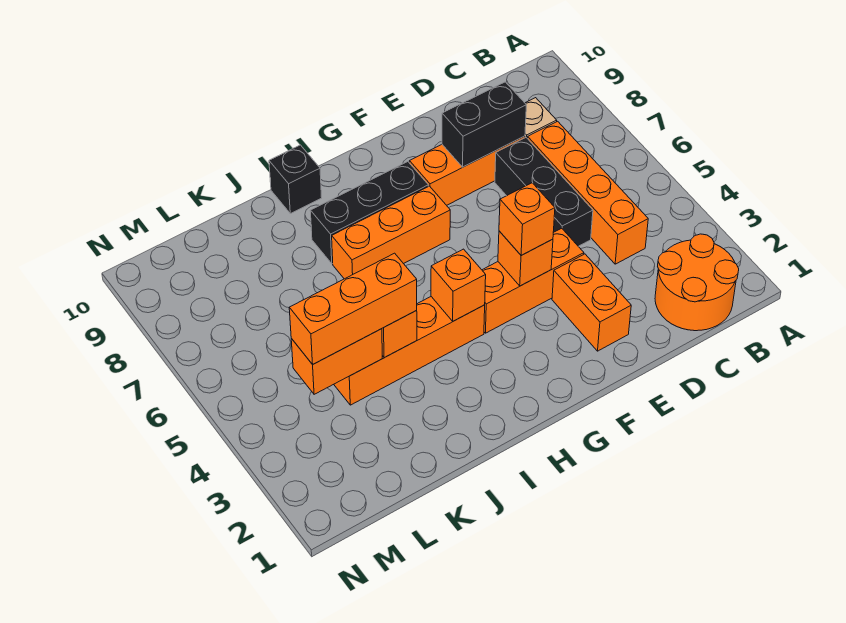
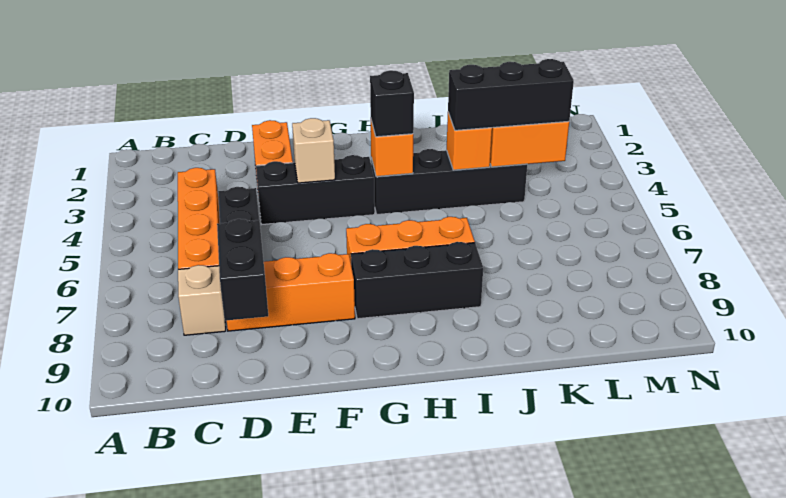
orange round brick B1:C2 level 1 -> none
black brick D8:E8 level 2 -> black brick D8:D9 level 2
orange brick E4:G4 level 1 -> black brick E4:G4 level 1
orange brick F4 level 2 -> tan brick F4 level 2
orange brick F4 level 3 -> none
orange brick H4:K4 level 1 -> black brick H4:K4 level 1
black brick I10 level 1 -> black brick H4 level 3
orange brick J4:L4 level 3 -> black brick J4:L4 level 3

